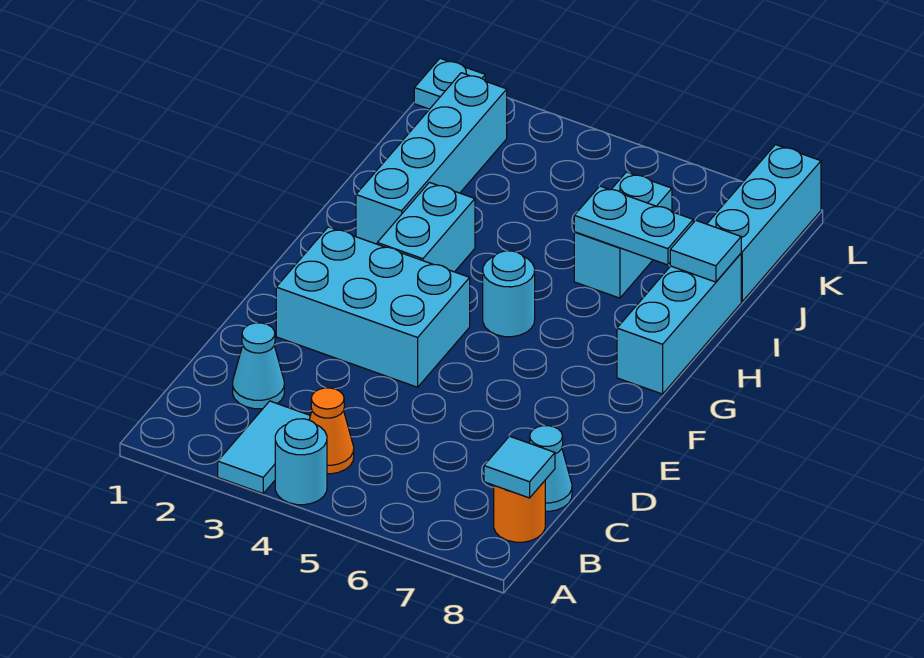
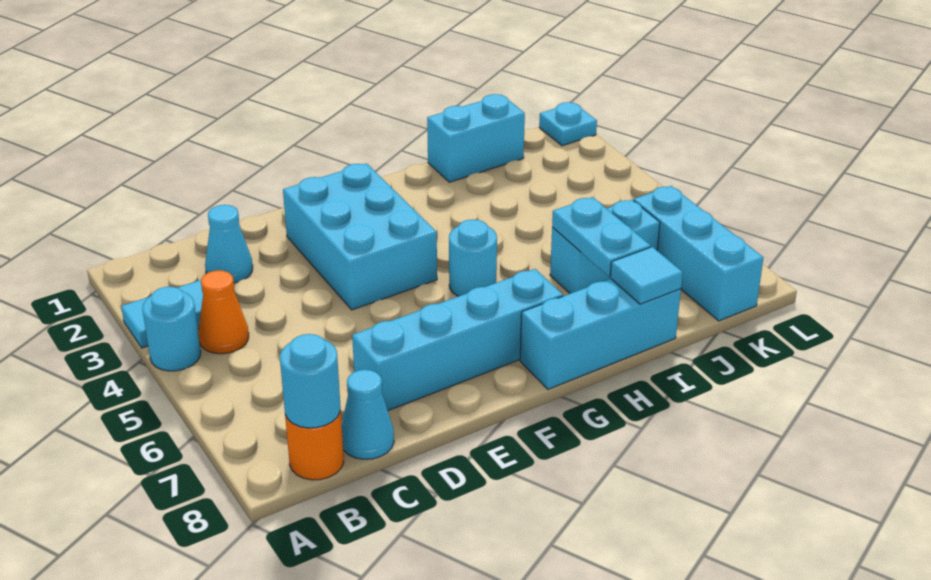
cyan tile B8 level 2 -> cyan round brick B8 level 2
cyan brick G3:H3 level 1 -> cyan brick I1:J1 level 1
cyan brick H2:K2 level 1 -> cyan brick D7:G7 level 1
cyan brick J8:L8 level 1 -> cyan brick K6:K8 level 1

